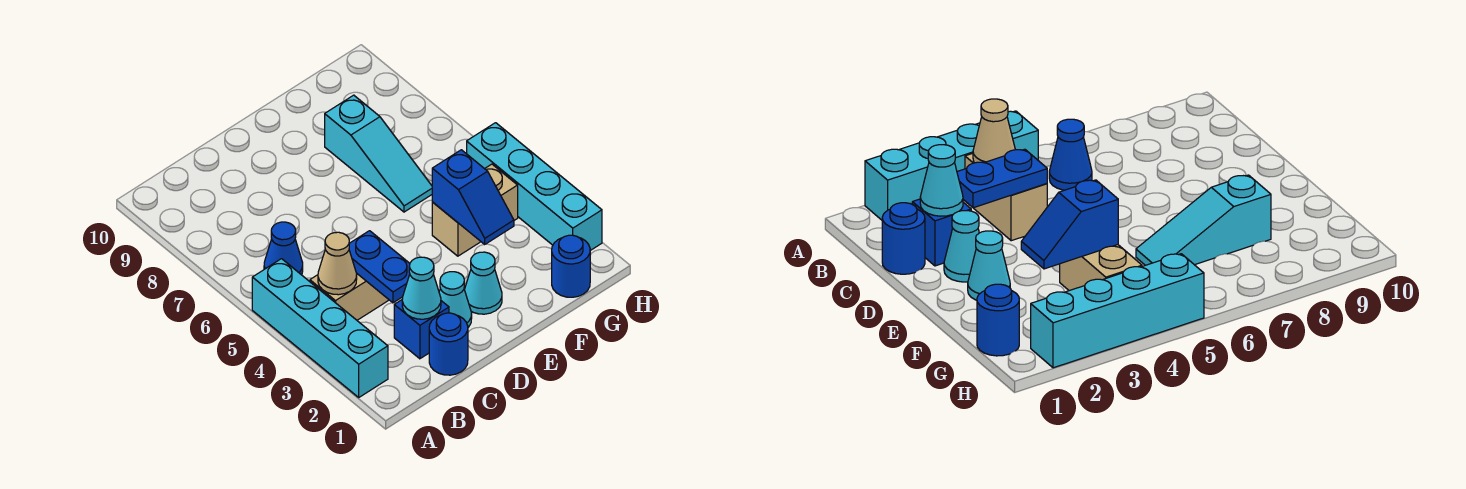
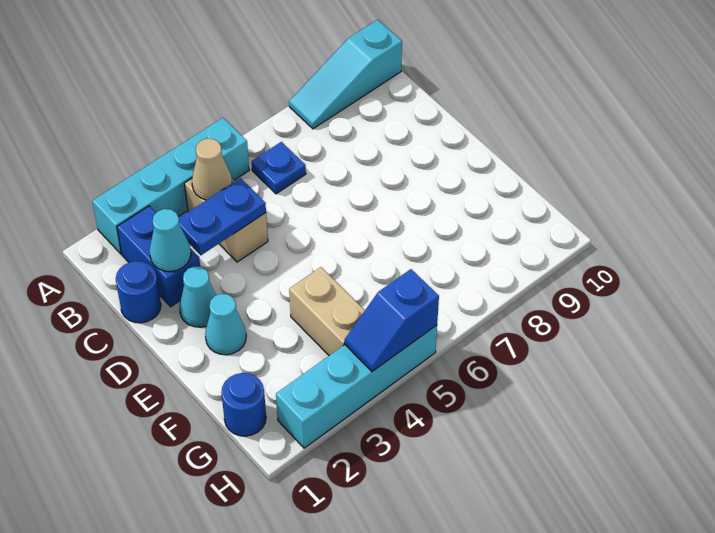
blue cone B6 level 1 -> blue plate B6 level 1
blue brick C2 level 1 -> blue brick B2:C2 level 1
blue slope F3:F4 level 2 top 4 -> blue slope H4:H5 level 2 top 5
cyan slope F6:F8 level 1 top 8 -> cyan slope A8:A10 level 1 top 10

